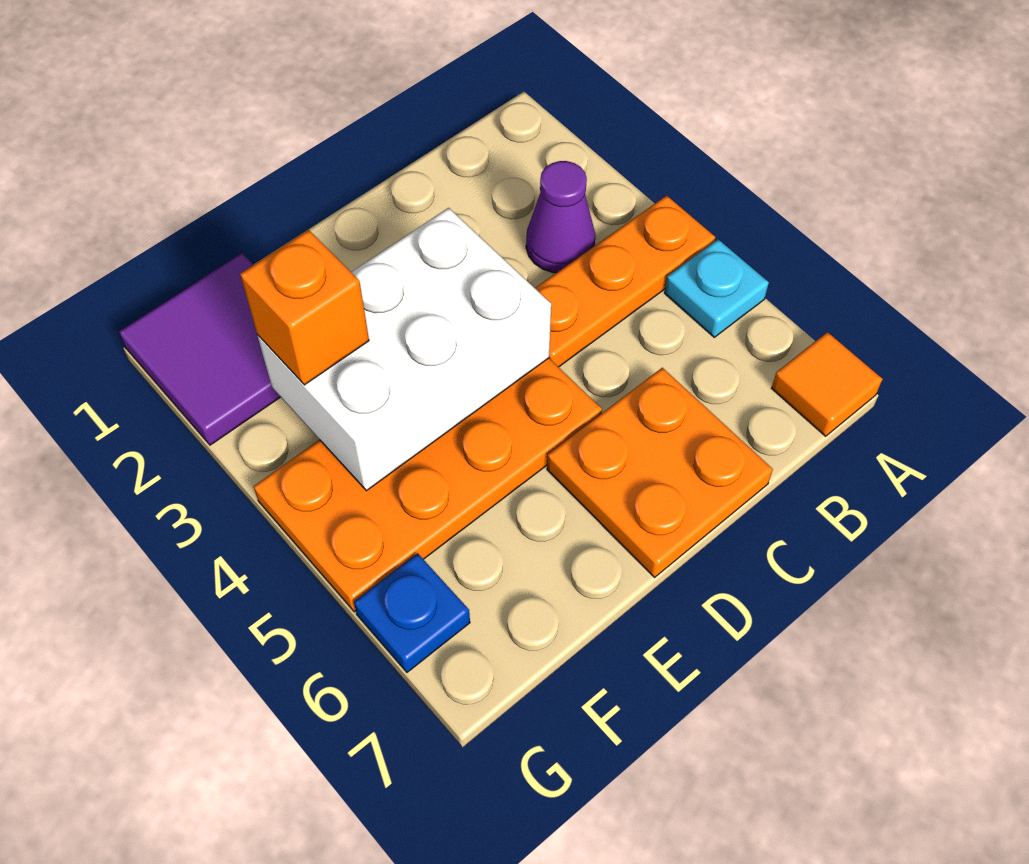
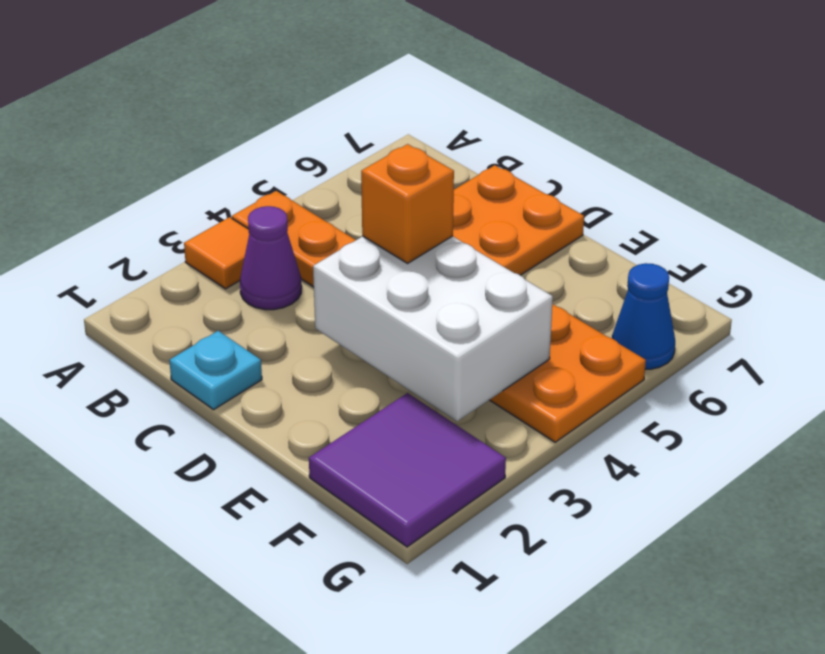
cyan plate A5 level 1 -> cyan plate C1 level 1
orange tile A7 level 1 -> orange tile A3 level 1
orange brick F3 level 3 -> orange brick D4 level 3
blue plate G6 level 1 -> blue cone G6 level 1

